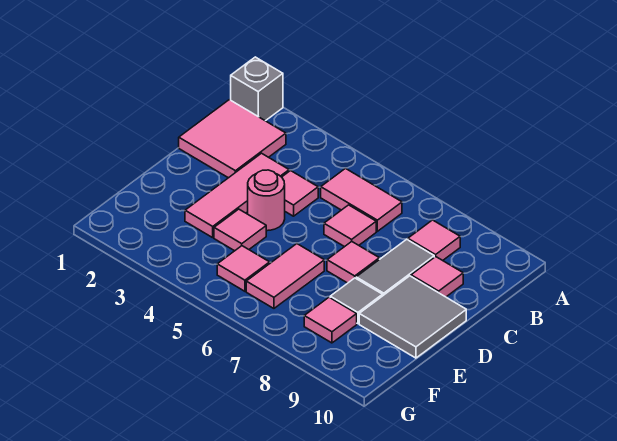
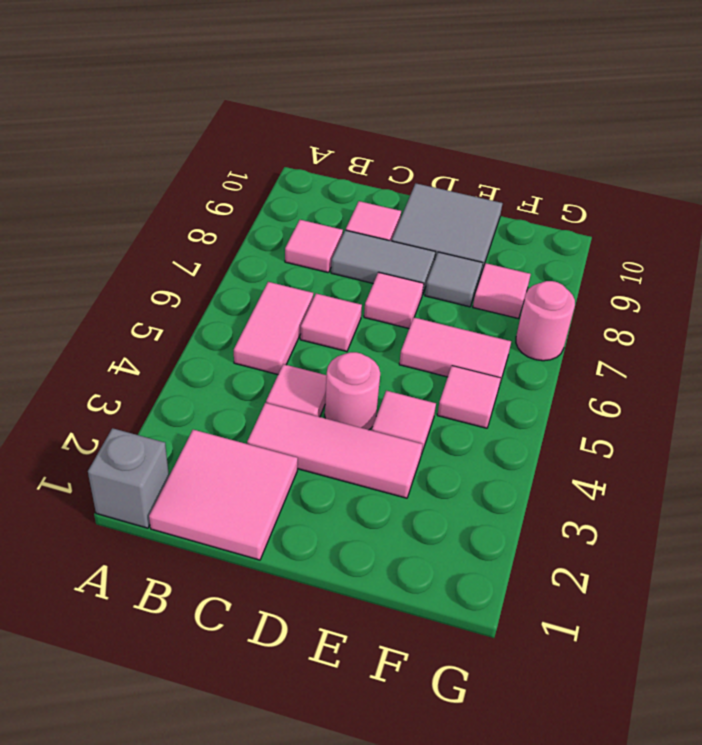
none -> pink round brick G7 level 1

